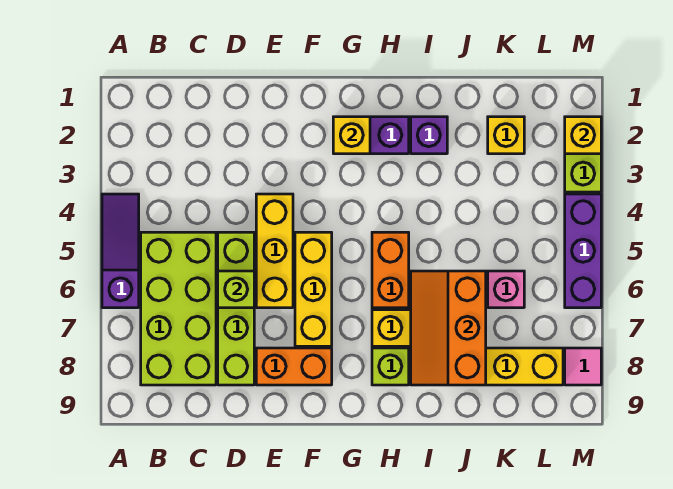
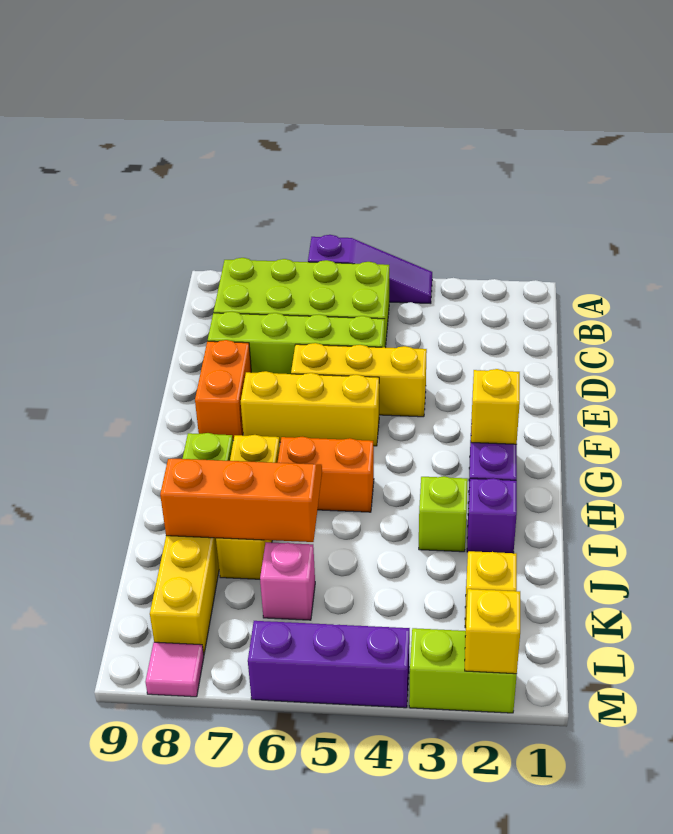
lime brick D6 level 2 -> lime brick I3 level 1

